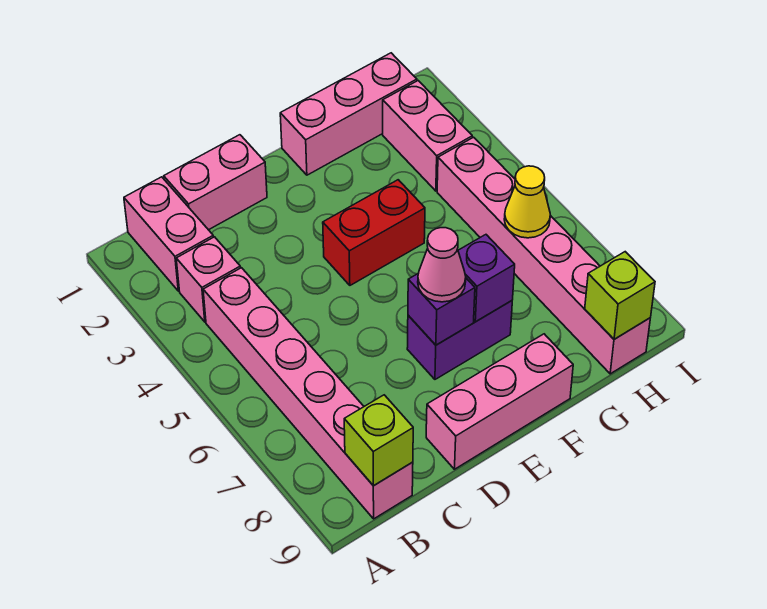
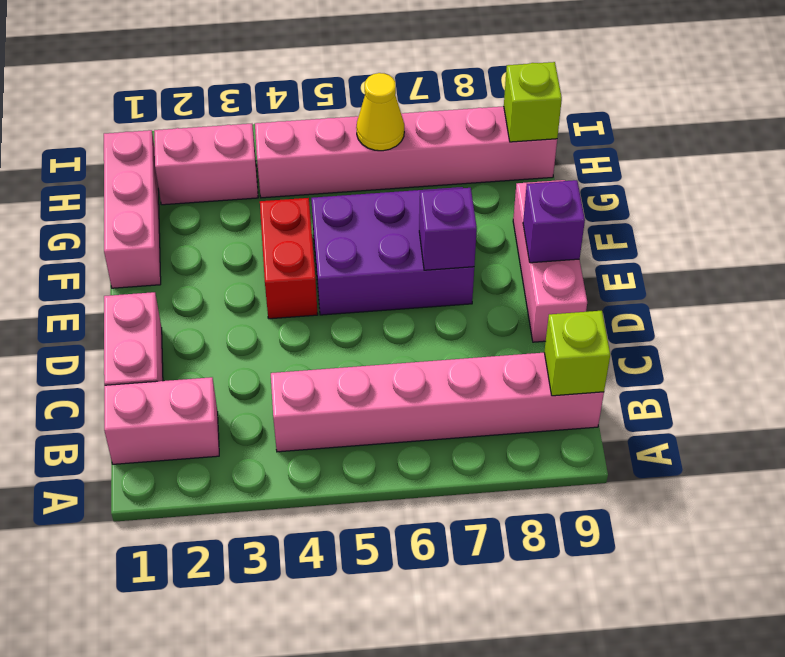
pink brick B3 level 1 -> none
purple brick E7:F7 level 1 -> purple brick E5:F7 level 1
pink cone E7 level 3 -> none
purple brick F7 level 2 -> purple brick E9 level 2

